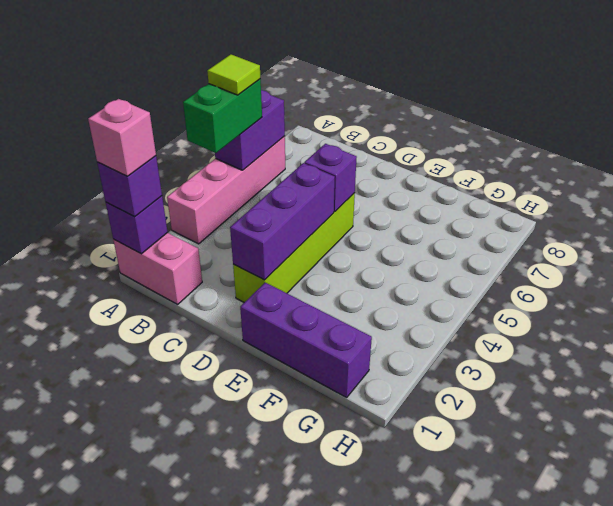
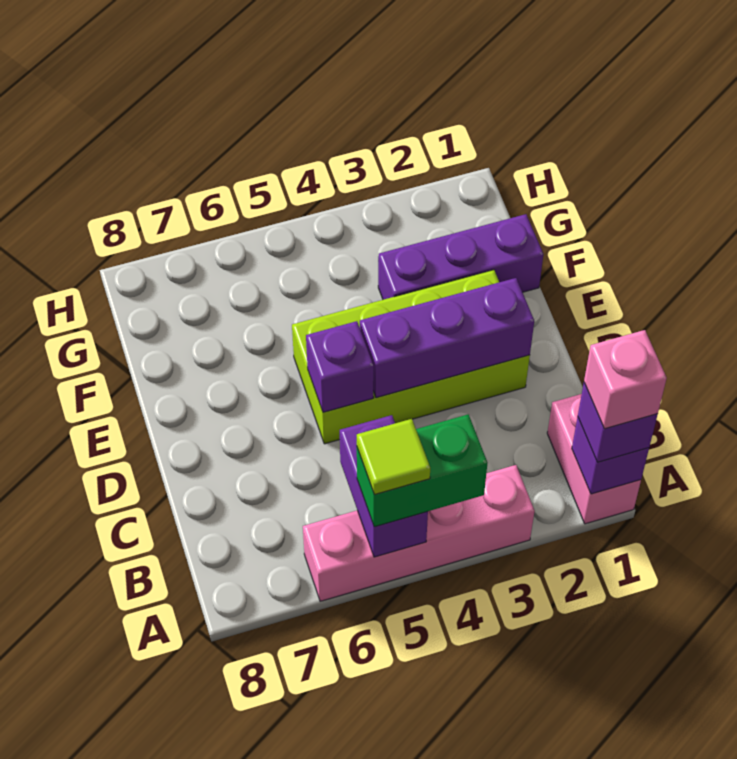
purple brick A5:A6 level 2 -> purple brick A5:B5 level 2
lime brick D2:D5 level 1 -> lime brick D2:E5 level 1
purple brick E1:G1 level 1 -> purple brick F1:F3 level 1

